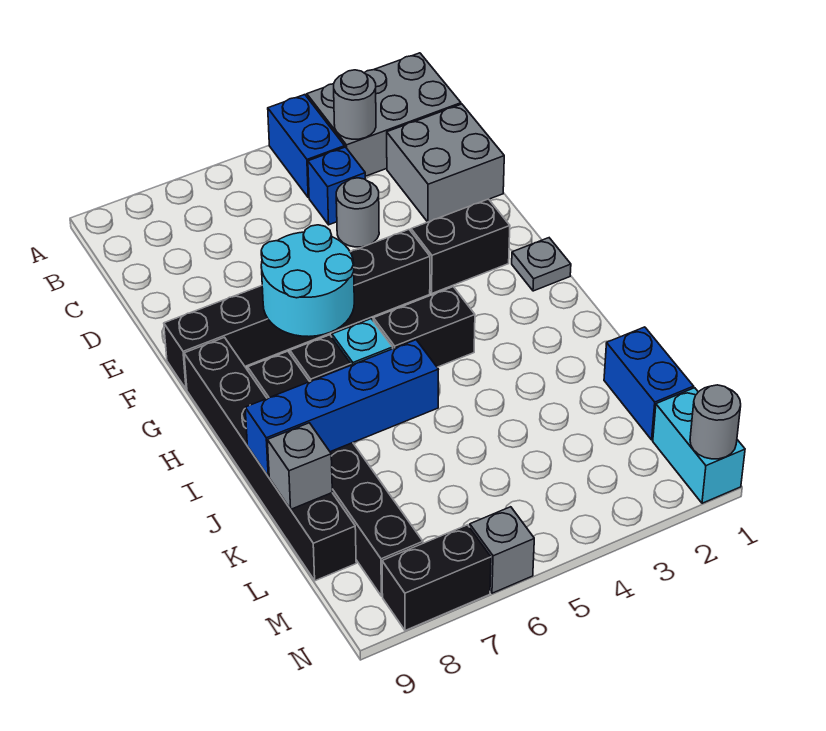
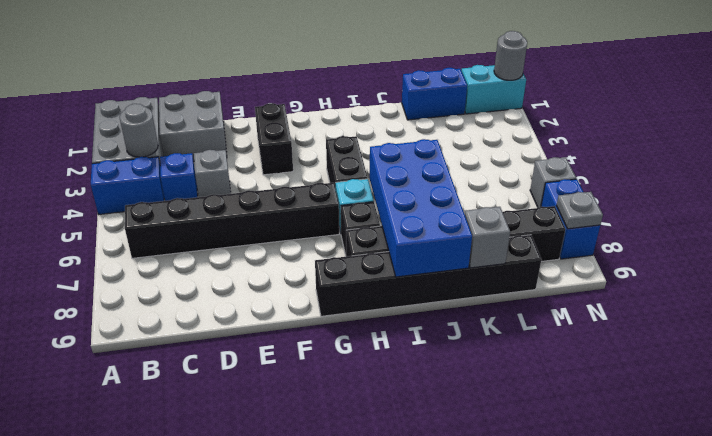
grey round brick D4 level 1 -> grey brick D4 level 1
black brick F4:F9 level 1 -> black brick B6:G6 level 1
cyan round brick F6:G7 level 2 -> none
grey plate G1 level 1 -> grey plate N8 level 2
blue brick J6:J9 level 2 -> blue brick I6:J9 level 2
black brick N7:N8 level 1 -> blue brick N7:N8 level 1

